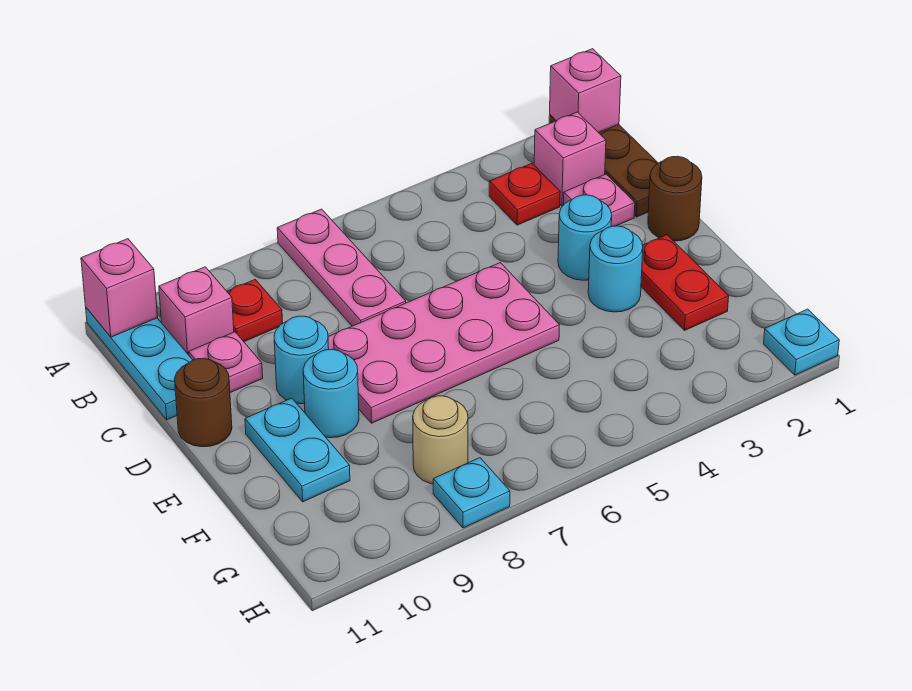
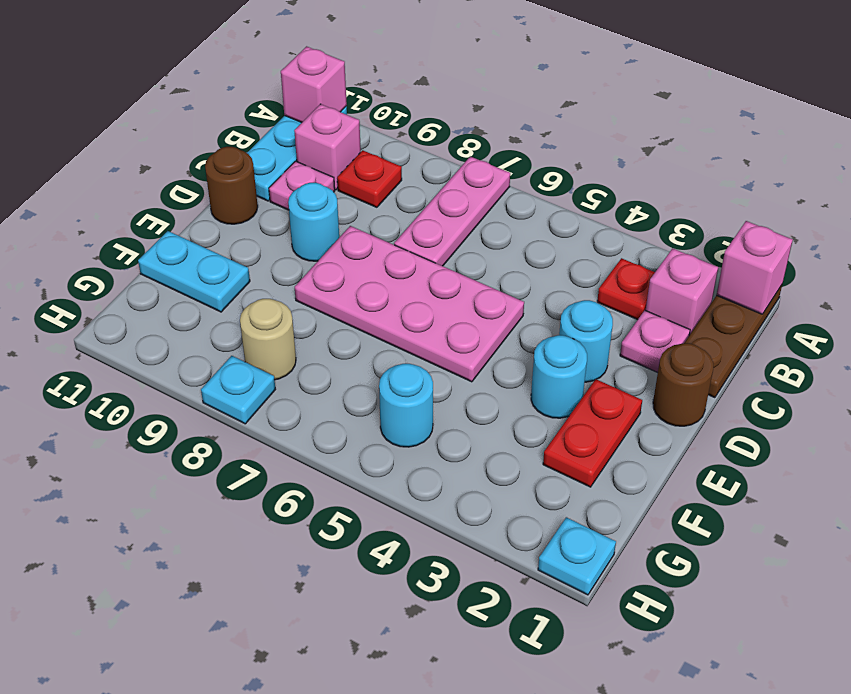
cyan round brick E9 level 1 -> cyan round brick G5 level 1
cyan plate E10:F10 level 1 -> cyan plate F10:F11 level 1

